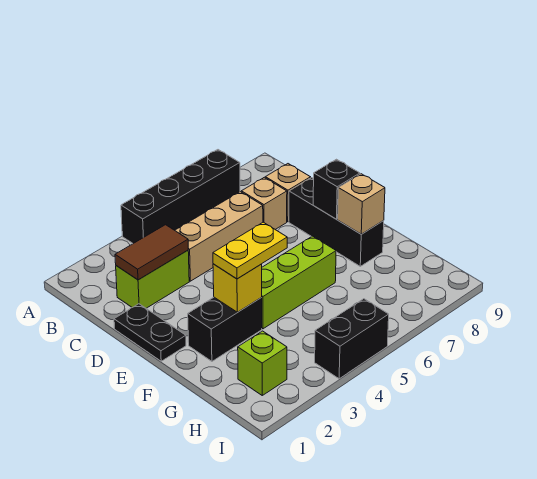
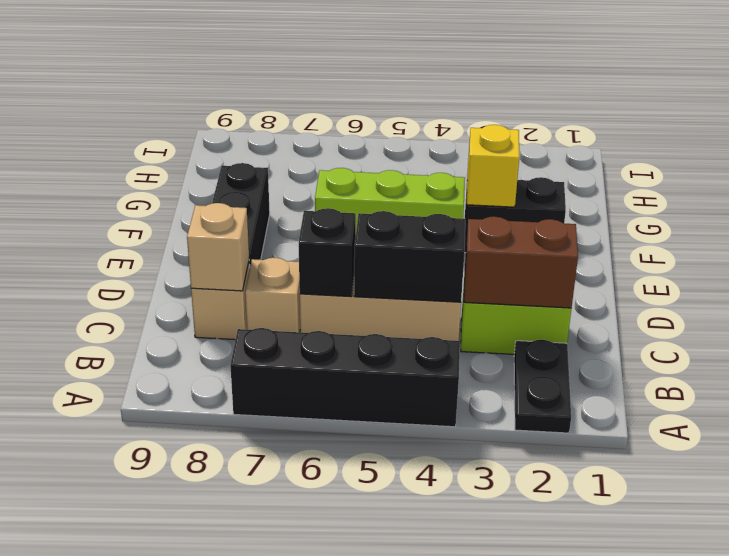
brown tile C2:C3 level 2 -> brown brick C2:C3 level 2
black plate D1:E1 level 1 -> black plate A2:B2 level 1
black brick E8 level 2 -> black brick C6 level 2
yellow plate F3:F4 level 3 -> none
tan brick F8 level 2 -> tan brick C8 level 2
lime brick H2 level 1 -> none
black brick I4:I5 level 1 -> black brick C4:C5 level 2

